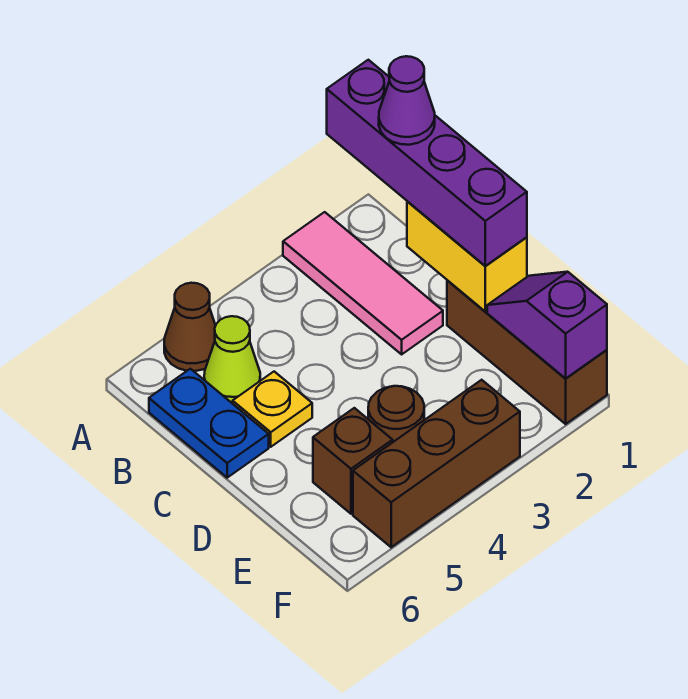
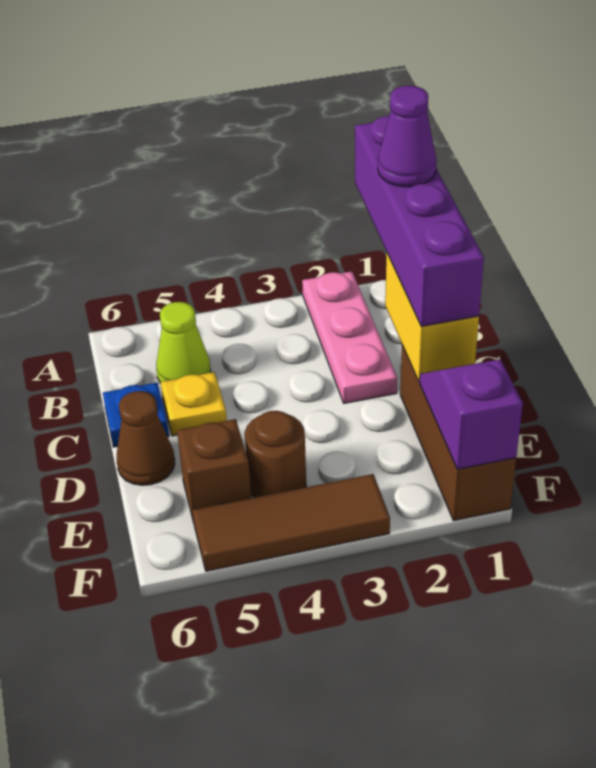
pink tile A2:C2 level 1 -> pink plate A2:C2 level 1
brown cone A5 level 1 -> brown cone D6 level 1
blue plate B6:C6 level 1 -> blue plate C6 level 1
brown brick F3:F5 level 1 -> brown tile F3:F5 level 1

